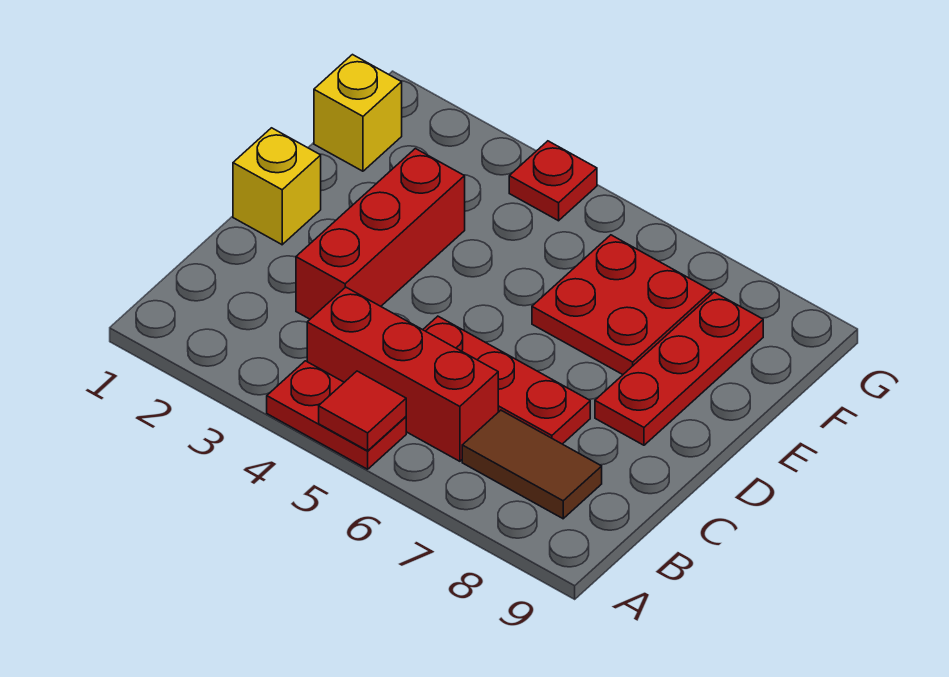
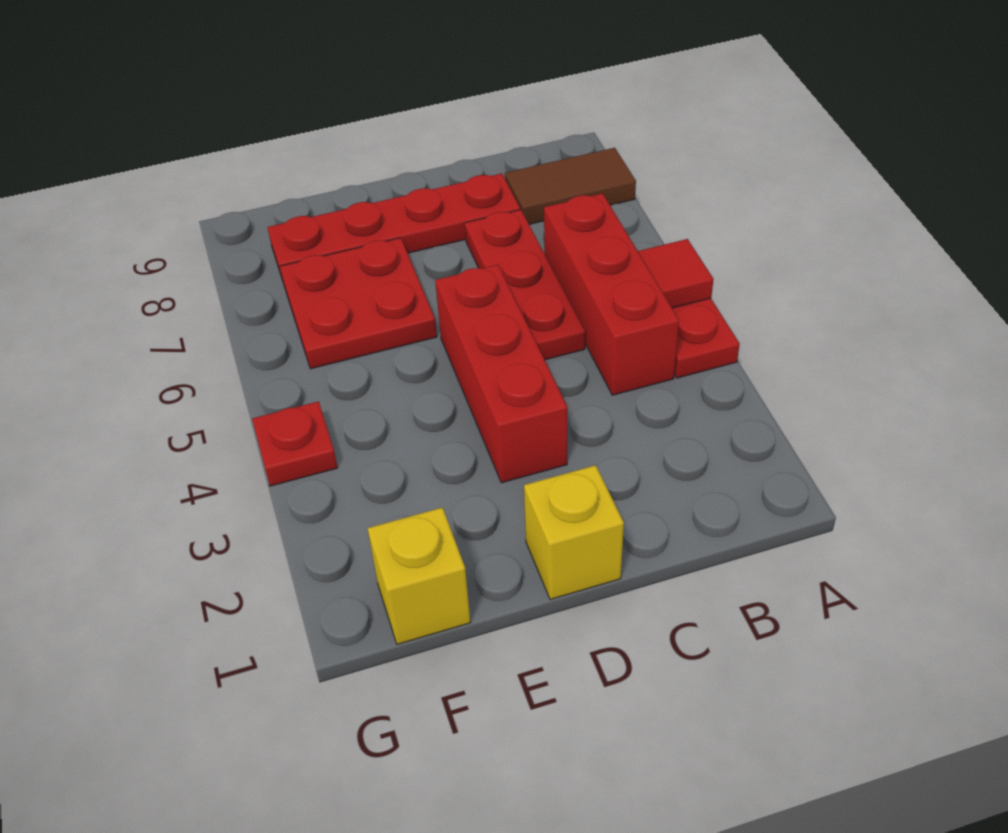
brown tile B7:B8 level 1 -> brown tile A8:B8 level 1
red brick C3:E3 level 1 -> red brick D3:D5 level 1
red plate D8:F8 level 1 -> red plate C8:F8 level 1

